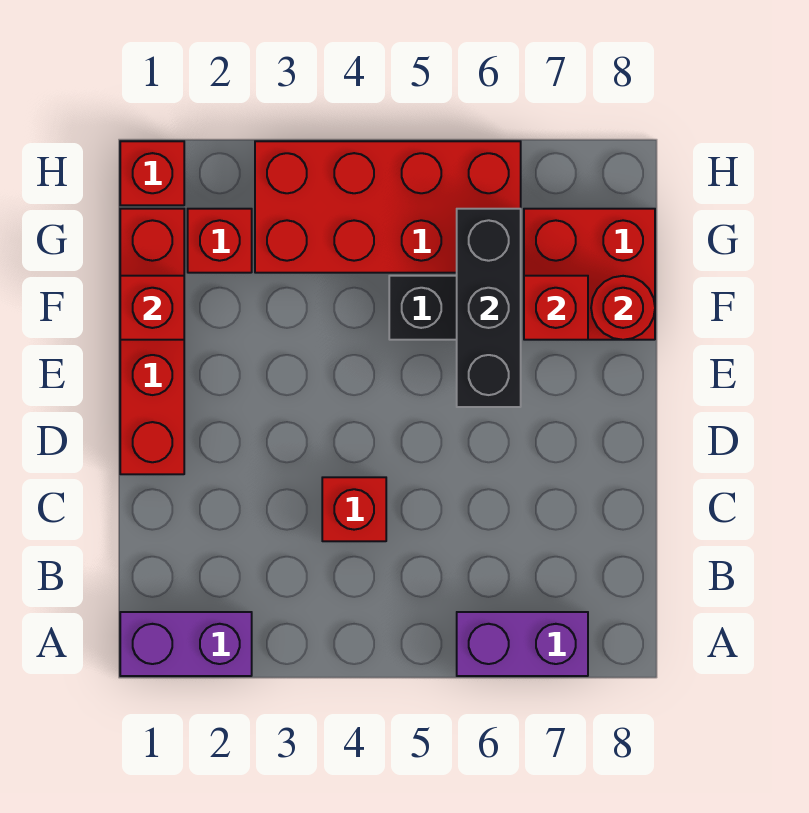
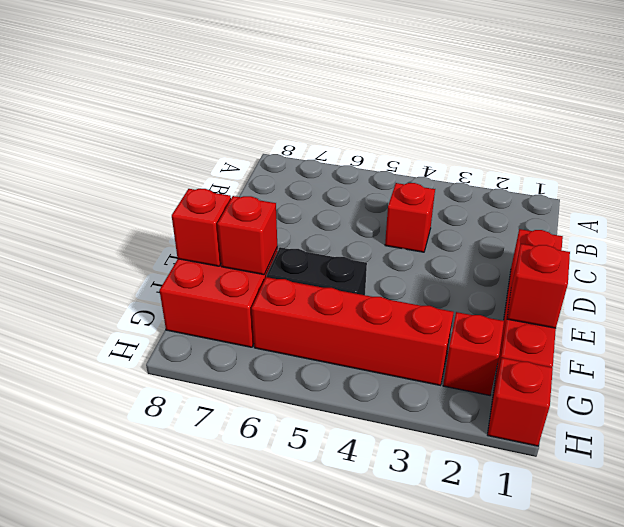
purple brick A1:A2 level 1 -> none
purple brick A6:A7 level 1 -> none
black brick E6:G6 level 2 -> none
red round brick F8 level 2 -> red brick F8 level 2
red brick G3:H6 level 1 -> red brick G3:G6 level 1

